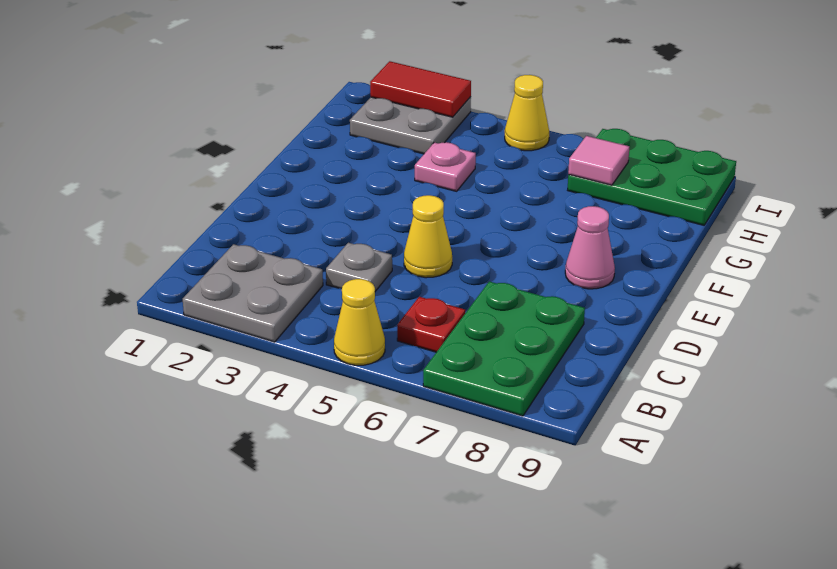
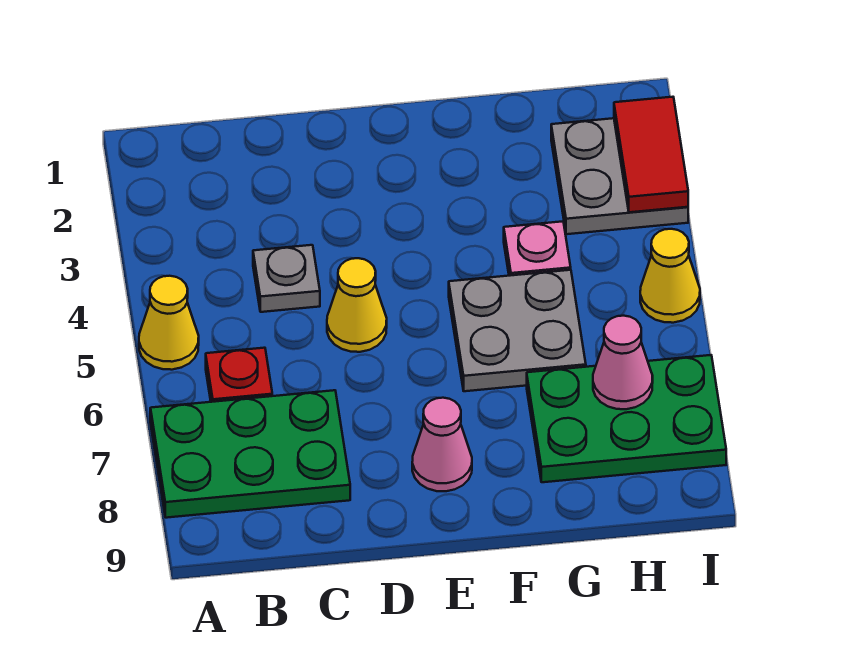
grey plate A2:B3 level 1 -> grey plate F5:G6 level 1
green plate H7:I9 level 1 -> green plate G7:I8 level 1
pink tile H7 level 2 -> pink cone H7 level 2

